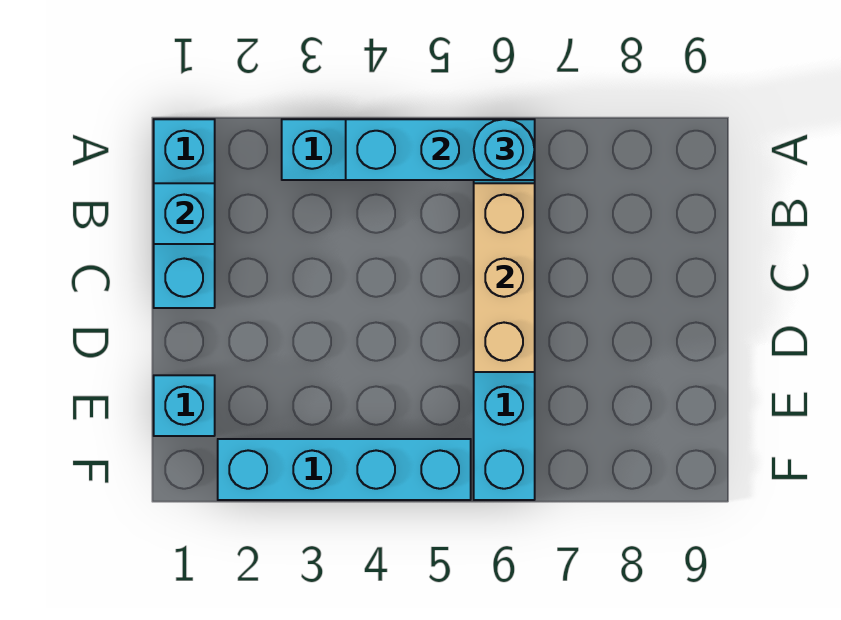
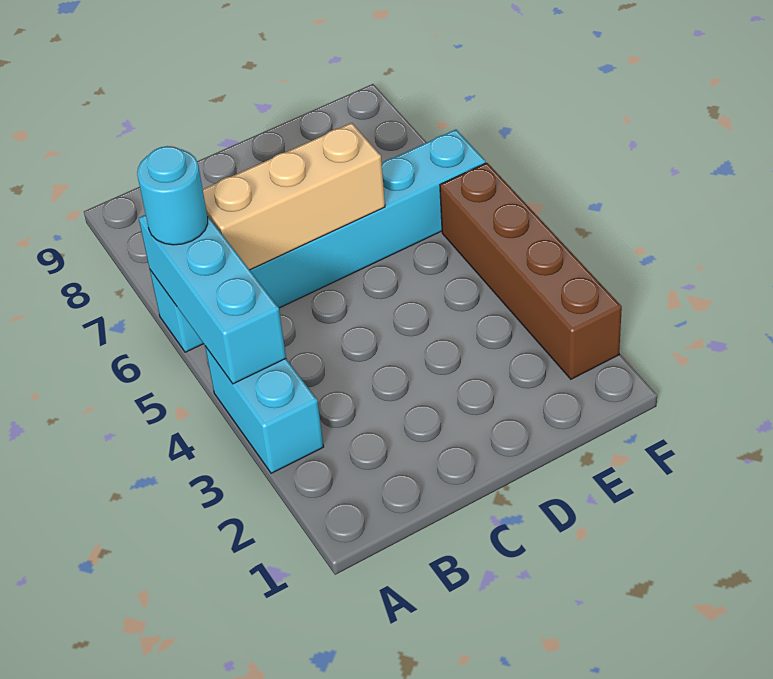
cyan brick A1:C1 level 1 -> none
cyan brick B1 level 2 -> none
cyan brick E1 level 1 -> none
cyan brick F2:F5 level 1 -> brown brick F2:F5 level 1

